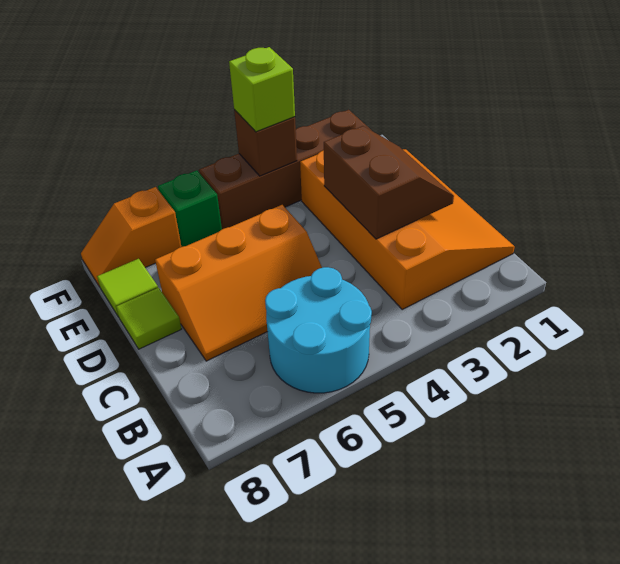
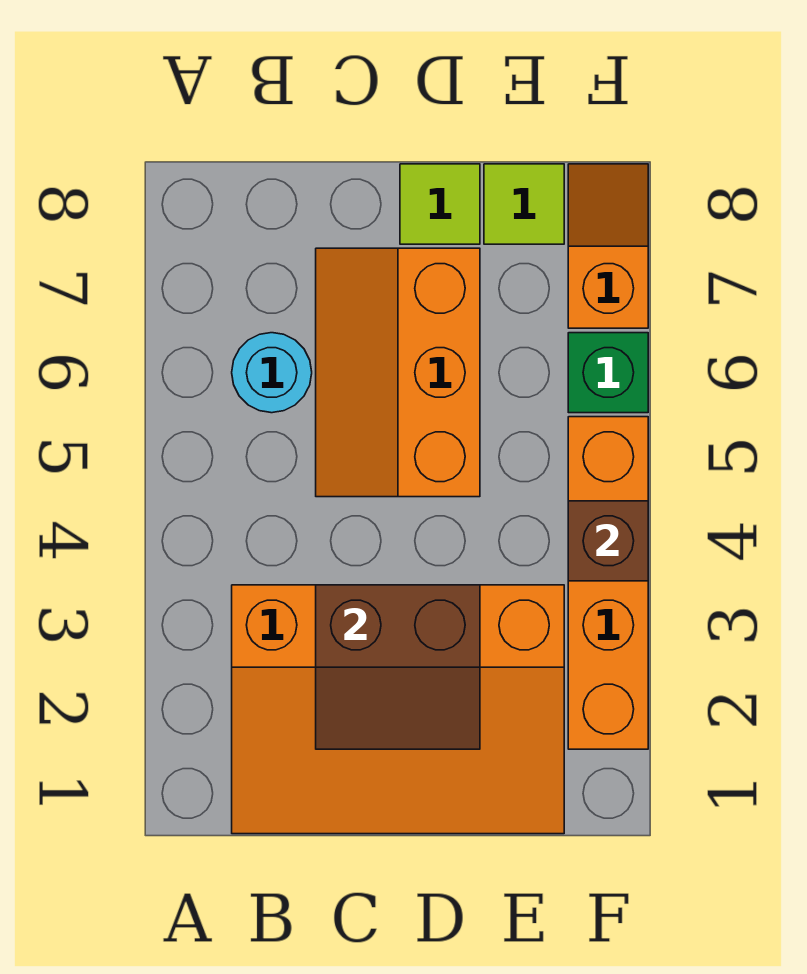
cyan round brick A5:B6 level 1 -> cyan round brick B6 level 1
brown brick F2:F5 level 1 -> orange brick F2:F5 level 1
lime brick F4 level 3 -> none

